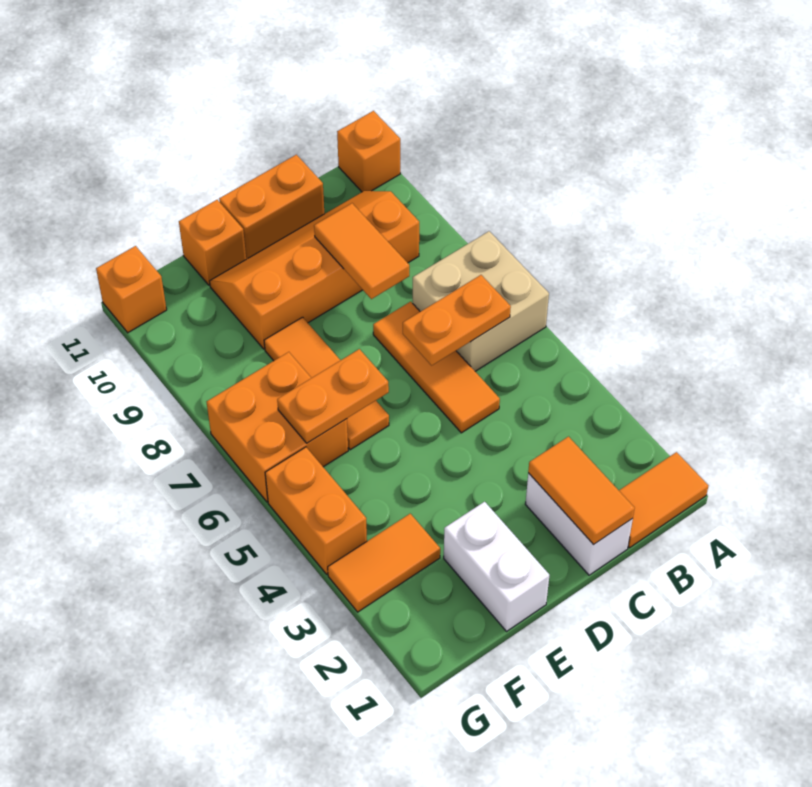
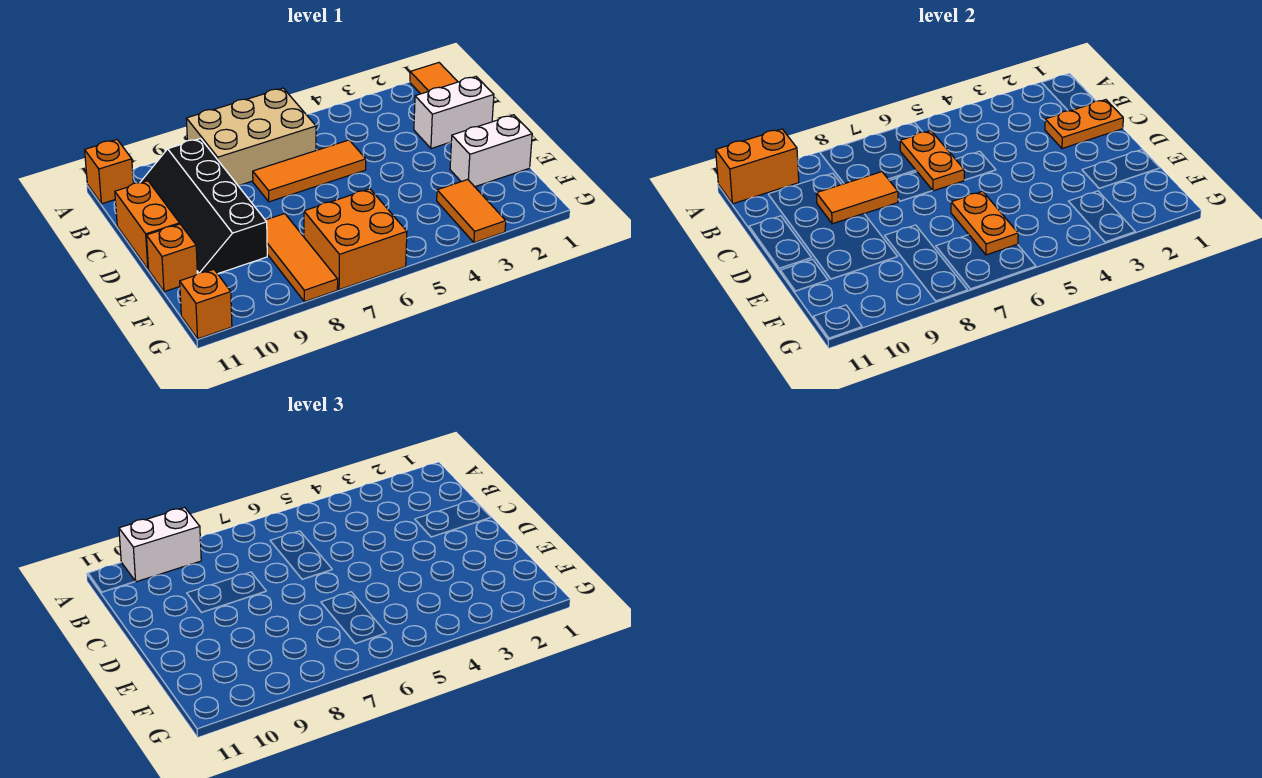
tan brick A6:B7 level 1 -> tan brick A6:B8 level 1
none -> white brick A9:A10 level 3
orange slope B9:E10 level 1 top 9 -> black slope B9:E10 level 1 top 9
orange tile C1:C2 level 2 -> orange plate C1:C2 level 2
orange tile E6:E8 level 1 -> orange tile E8:G8 level 1
orange brick G4:G5 level 1 -> orange brick A10:A11 level 2

